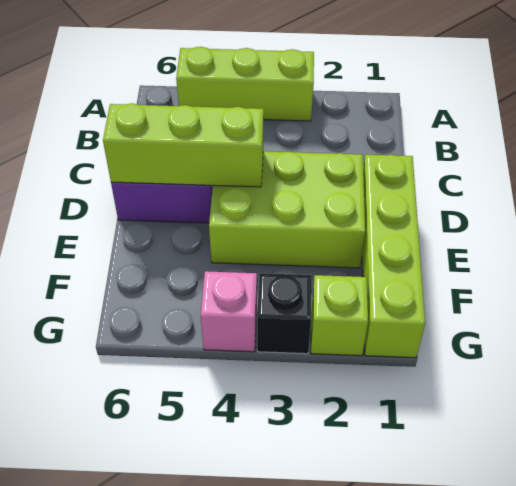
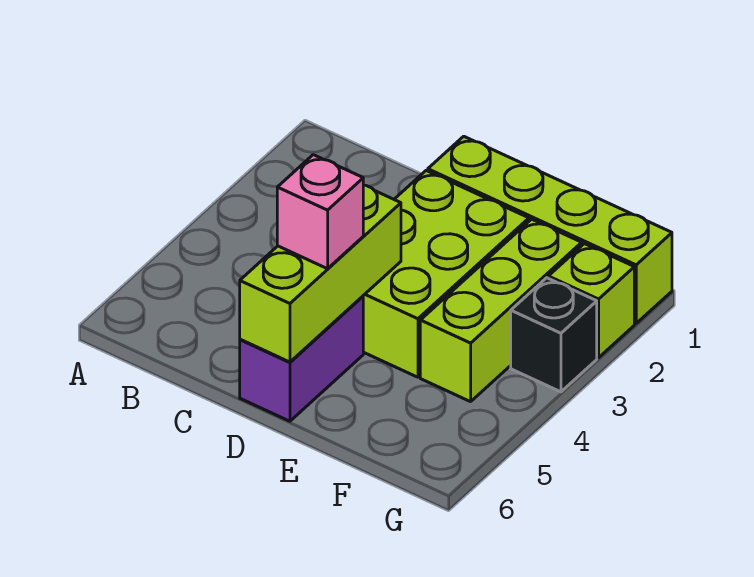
lime brick A3:A5 level 1 -> lime brick F2:F4 level 1
pink brick G4 level 1 -> pink brick D5 level 3

